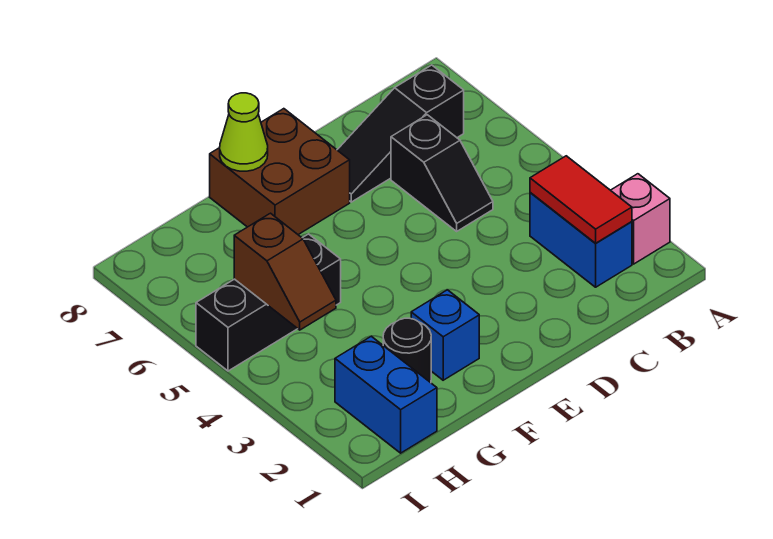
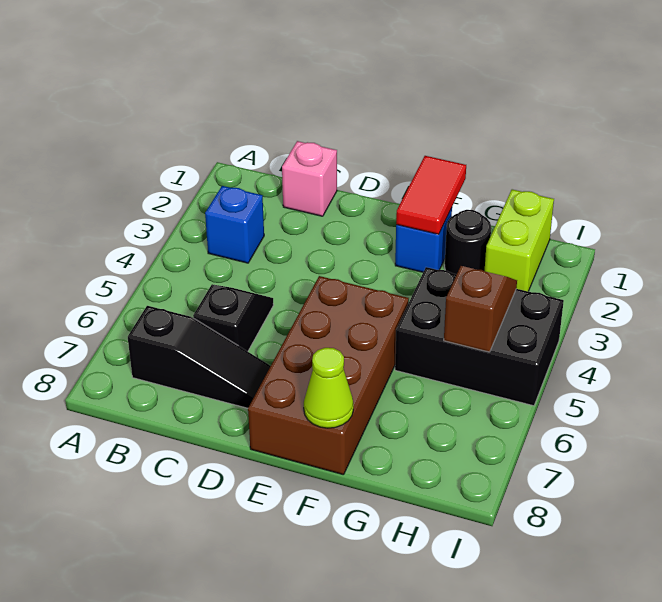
pink brick A2 level 1 -> pink brick C1 level 1
blue brick B2:B3 level 1 -> blue brick B3 level 1
red tile B2:B3 level 2 -> red tile F1:F2 level 2
brown brick E7:F8 level 1 -> brown brick E5:F8 level 1
black brick G5:I5 level 1 -> black brick G4:I5 level 1
blue brick H1:H2 level 1 -> lime brick H1:H2 level 1

